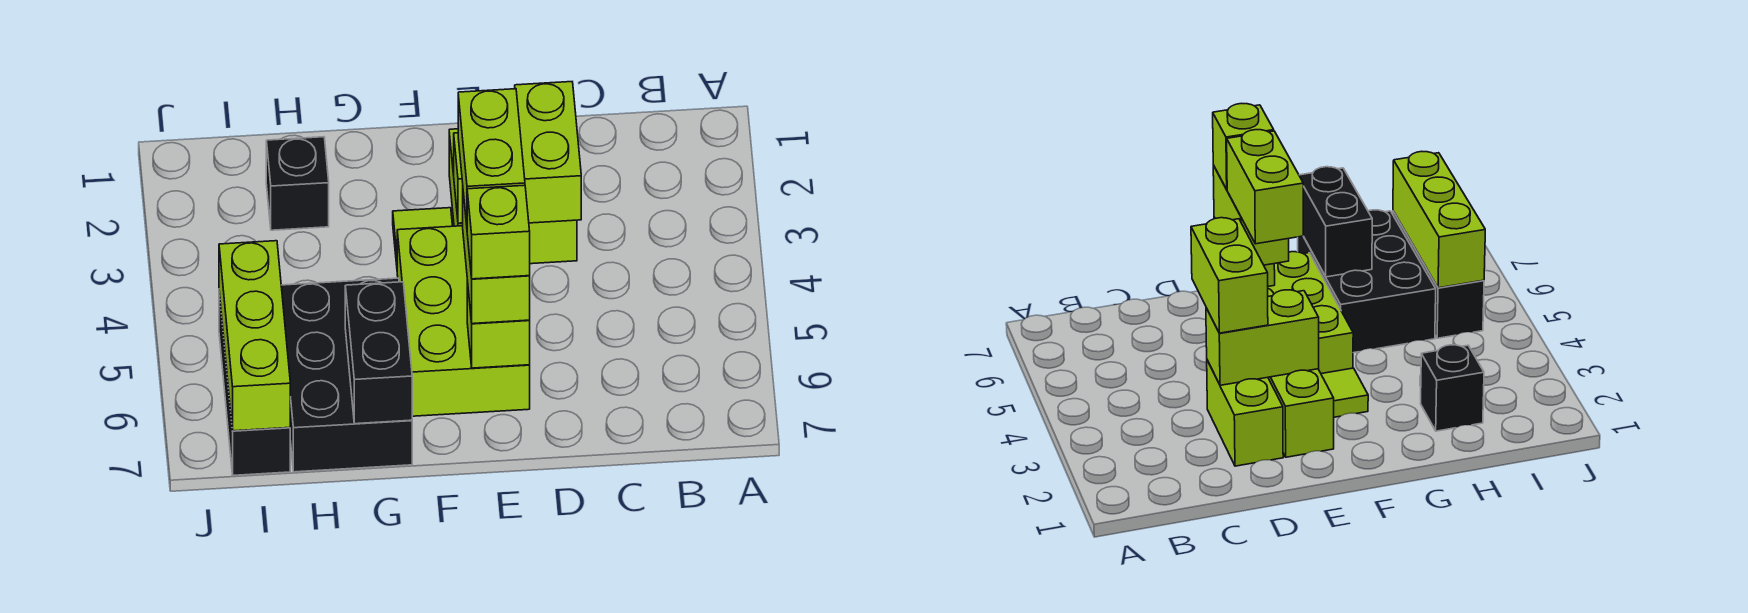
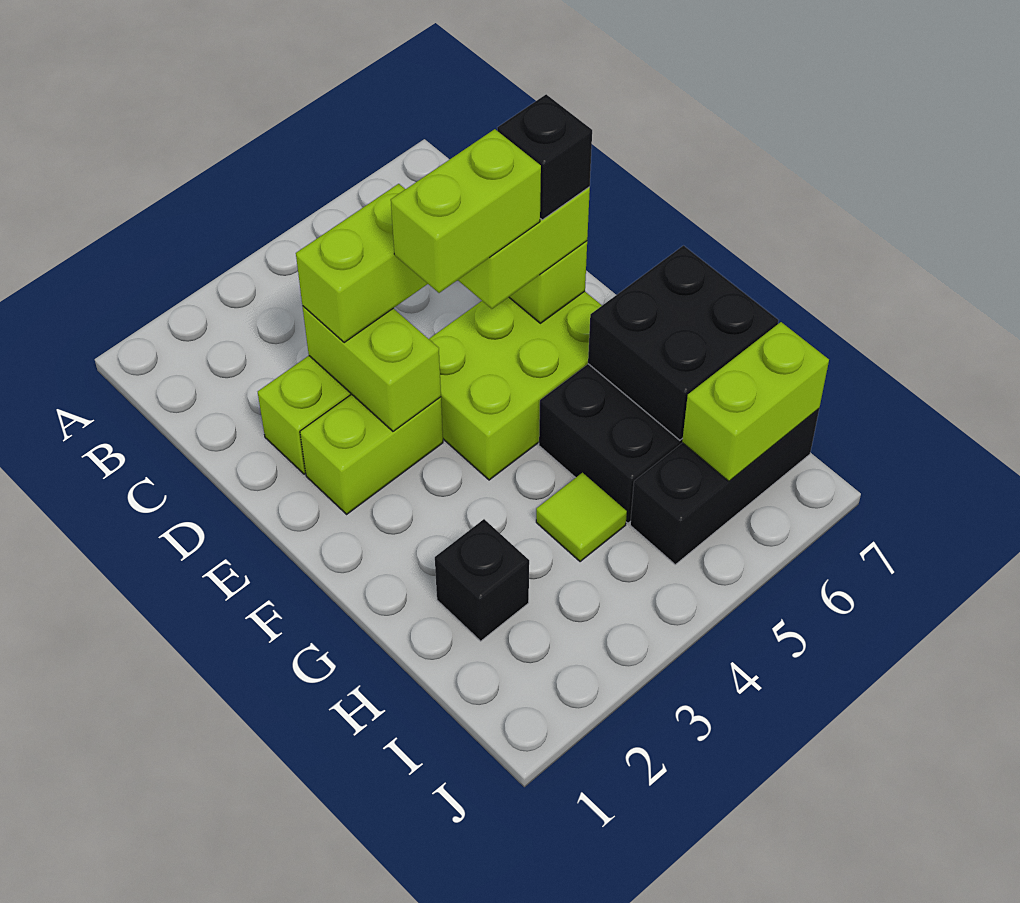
lime brick E6 level 4 -> black brick E6 level 4
lime tile F3 level 1 -> lime tile H4 level 1
black brick G6:G7 level 2 -> black brick G6:H7 level 2
lime brick I5:I7 level 2 -> lime brick I6:I7 level 2

